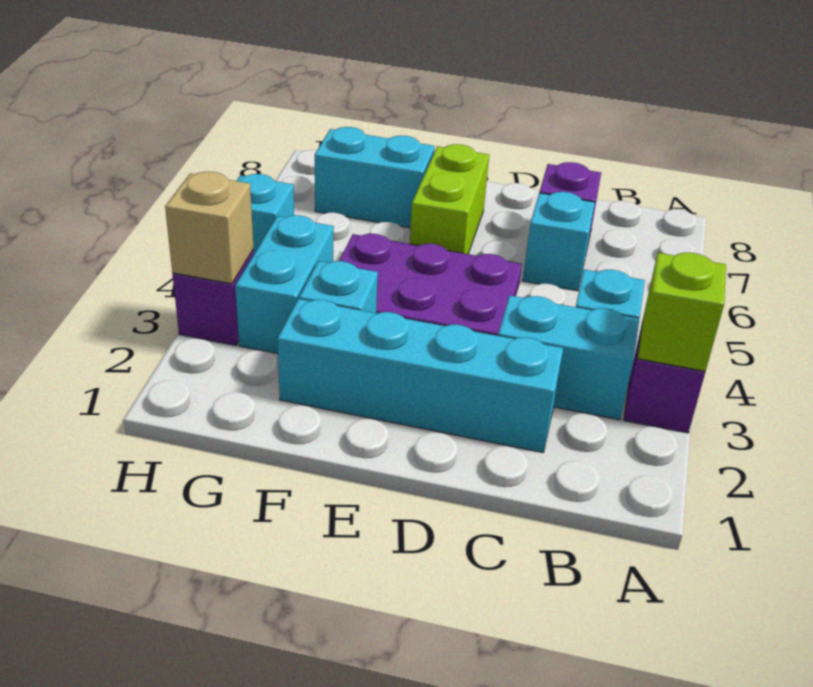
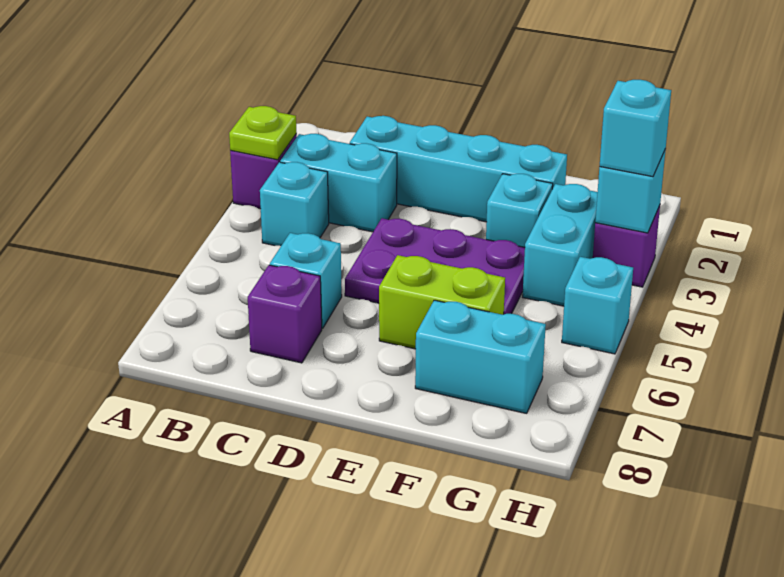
lime brick A3 level 2 -> lime plate A3 level 2
lime brick E6:E7 level 1 -> lime brick E6:F6 level 1
tan brick H3 level 2 -> cyan brick H3 level 2
none -> cyan brick H3 level 3

